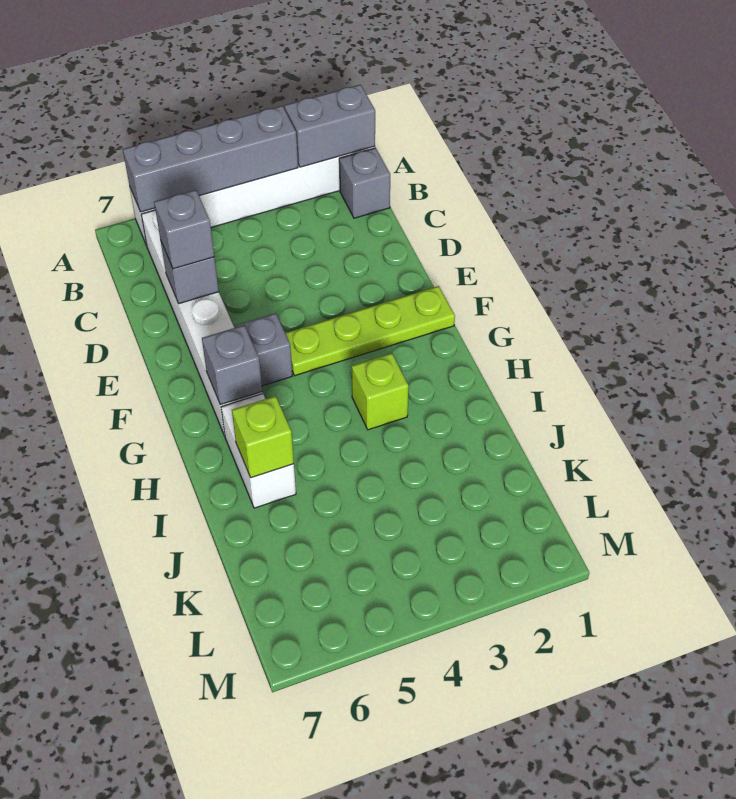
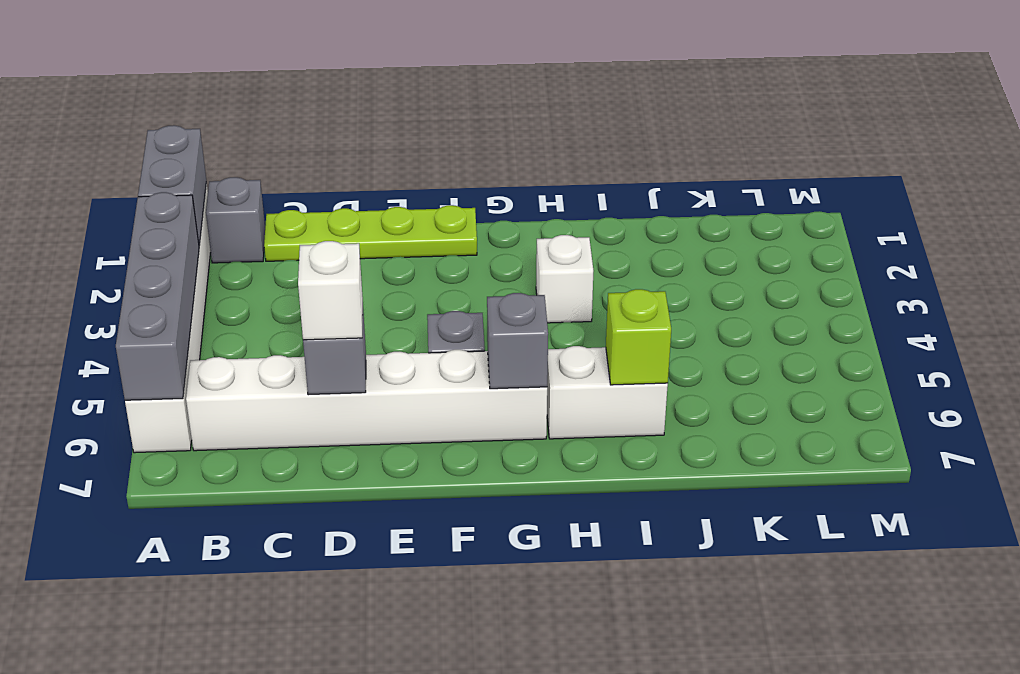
grey brick D6 level 3 -> white brick D6 level 3
lime plate F1:F4 level 1 -> lime plate C1:F1 level 1
lime brick H3 level 1 -> white brick H3 level 1

